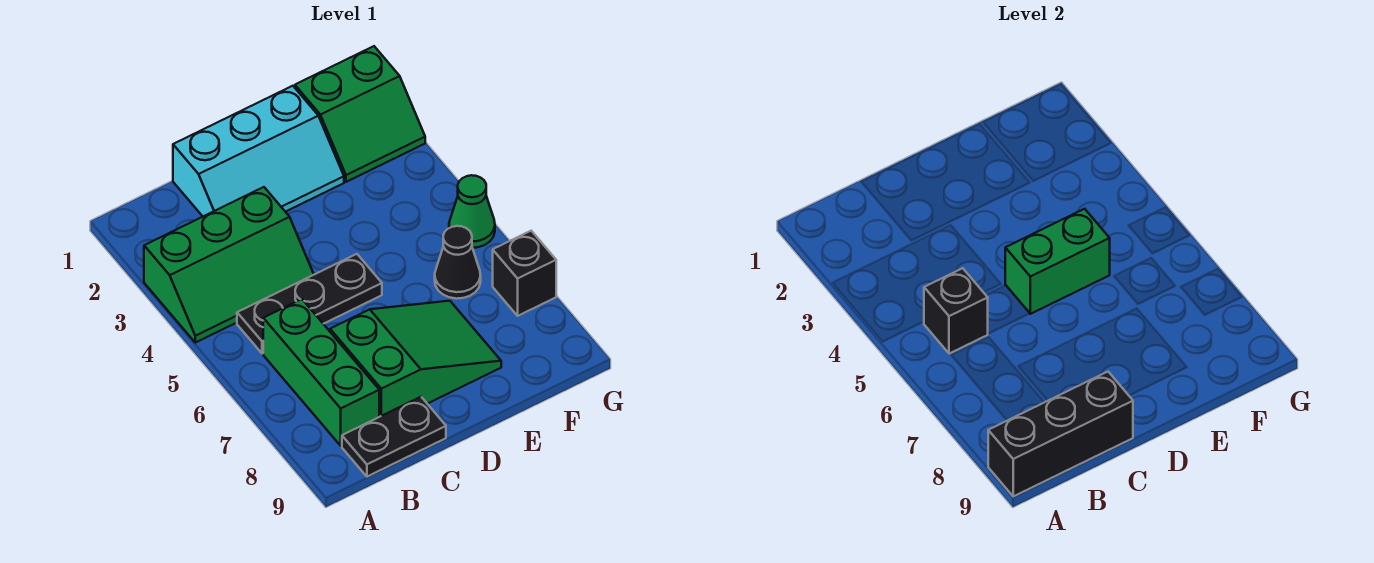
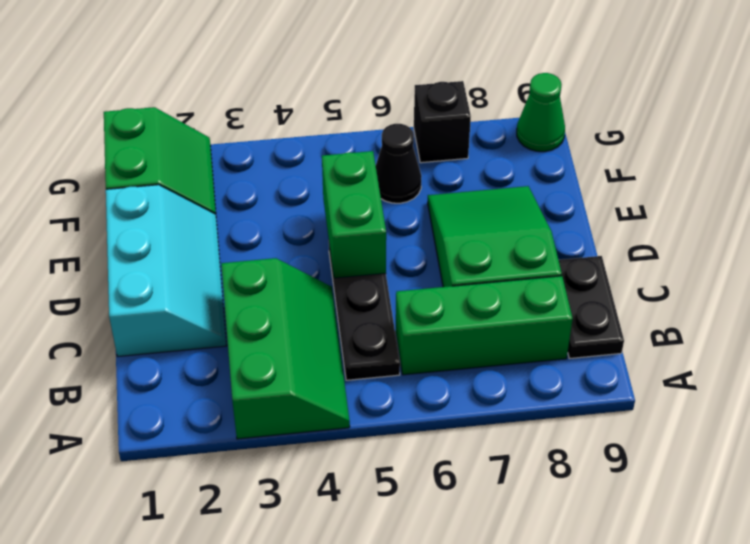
black brick A9:C9 level 2 -> none
black brick B5 level 2 -> none
green cone G5 level 1 -> green cone G9 level 1

